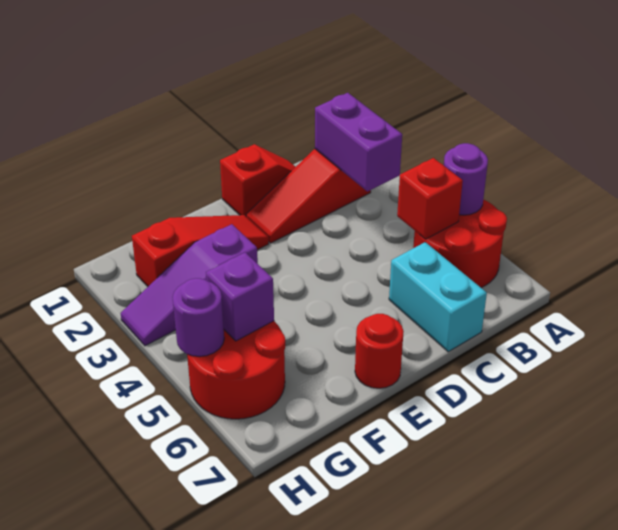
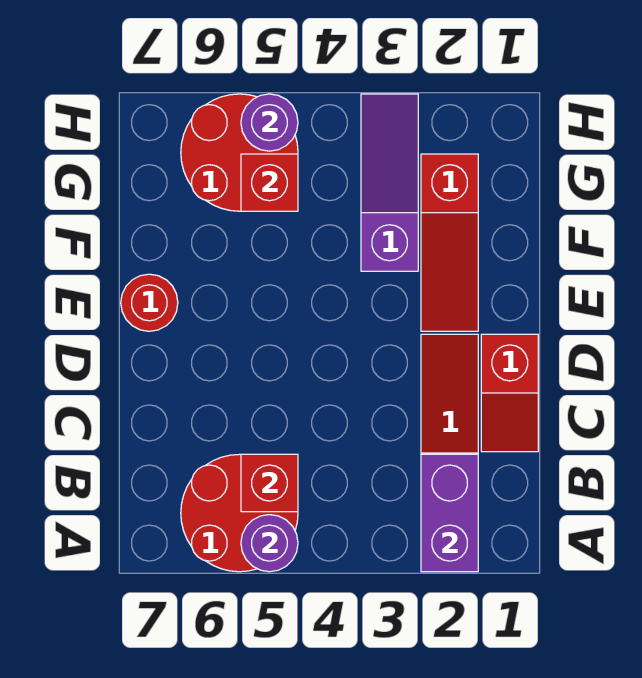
purple brick B2:B3 level 2 -> purple brick A2:B2 level 2
cyan brick C6:C7 level 1 -> none
purple brick G5 level 2 -> red brick G5 level 2

